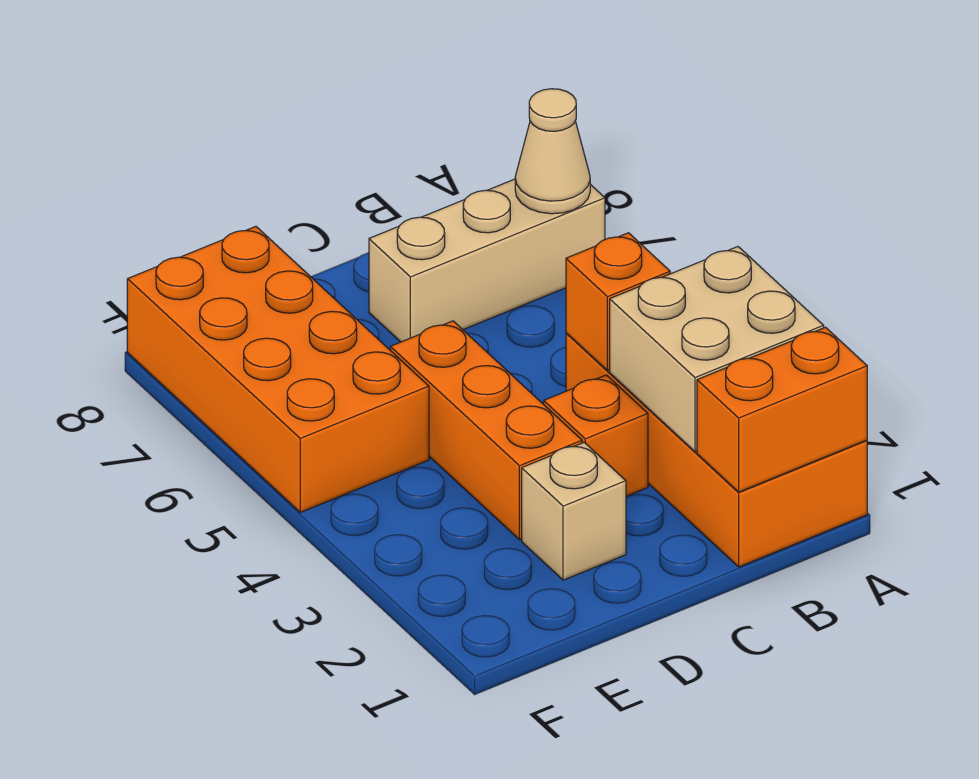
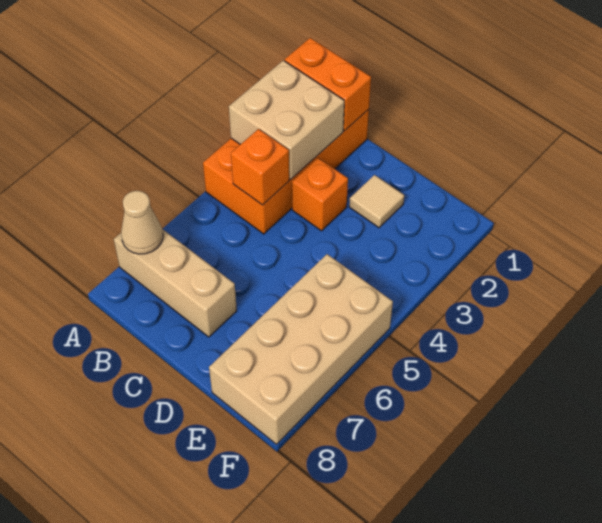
tan brick D2 level 1 -> tan tile D2 level 1
orange brick D3:D5 level 1 -> none
orange brick E5:F8 level 1 -> tan brick E5:F8 level 1

